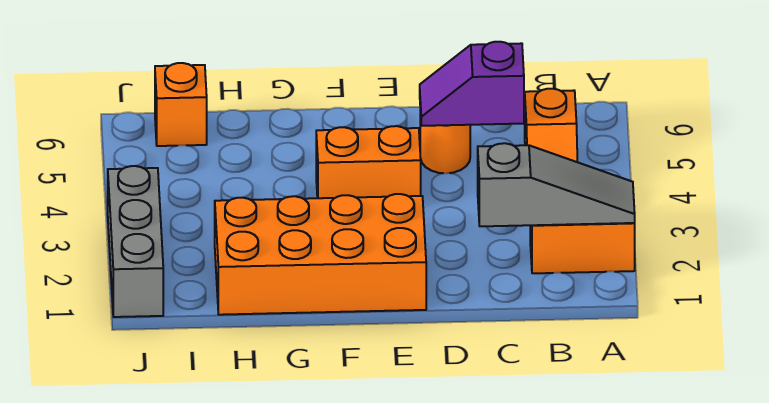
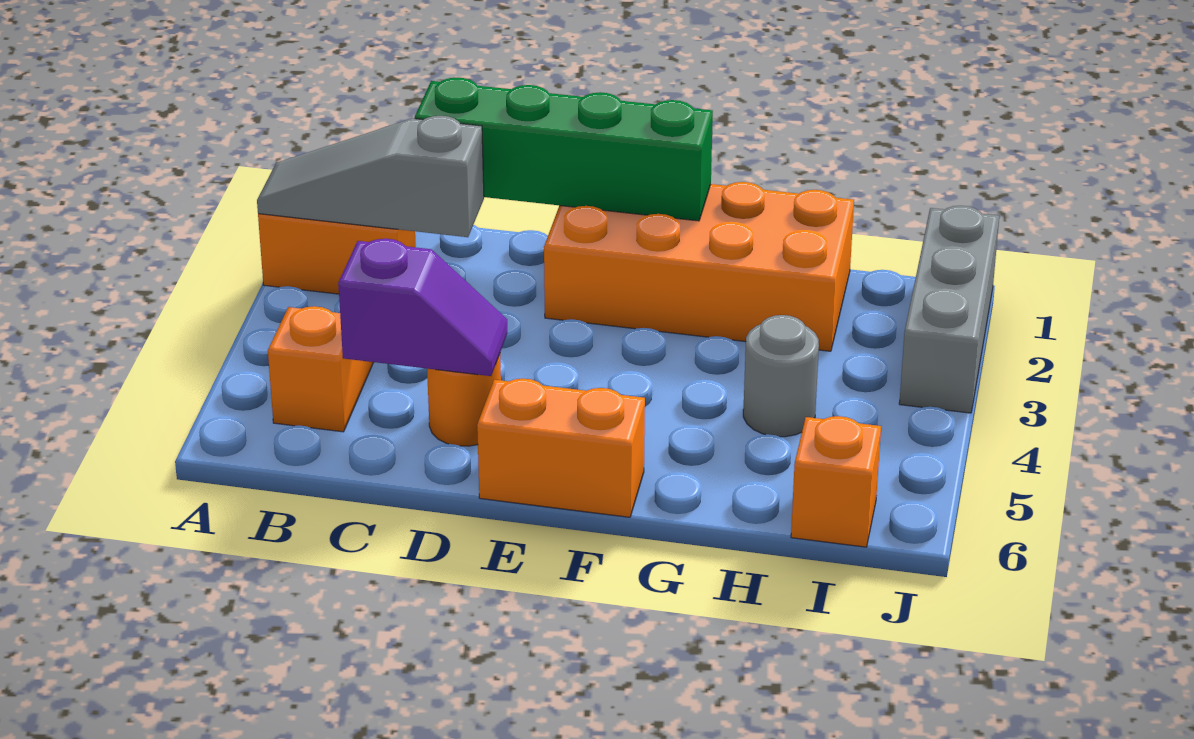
none -> green brick C1:F1 level 2
orange brick E4:F4 level 1 -> orange brick E6:F6 level 1
none -> grey round brick H4 level 1

